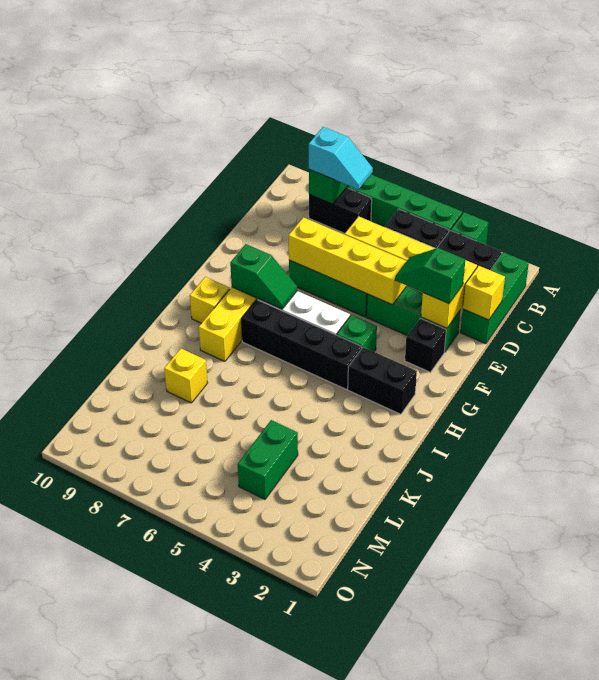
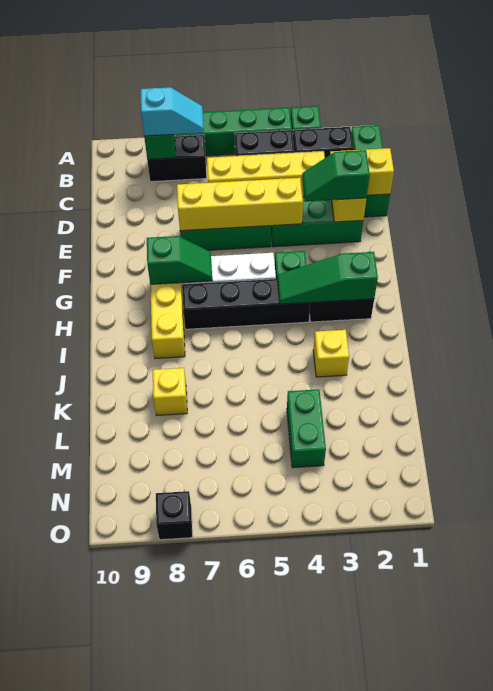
black brick F2 level 1 -> black brick O8 level 1
none -> green slope H2:H4 level 2 top 2
yellow brick H9 level 1 -> yellow brick J3 level 1

